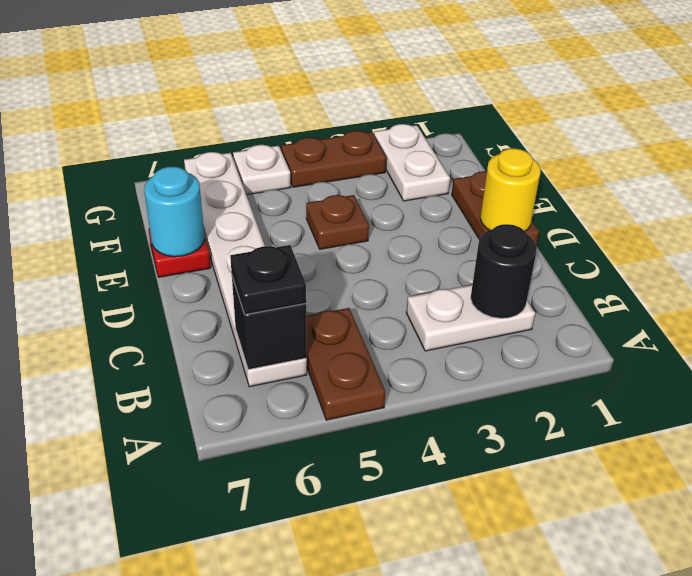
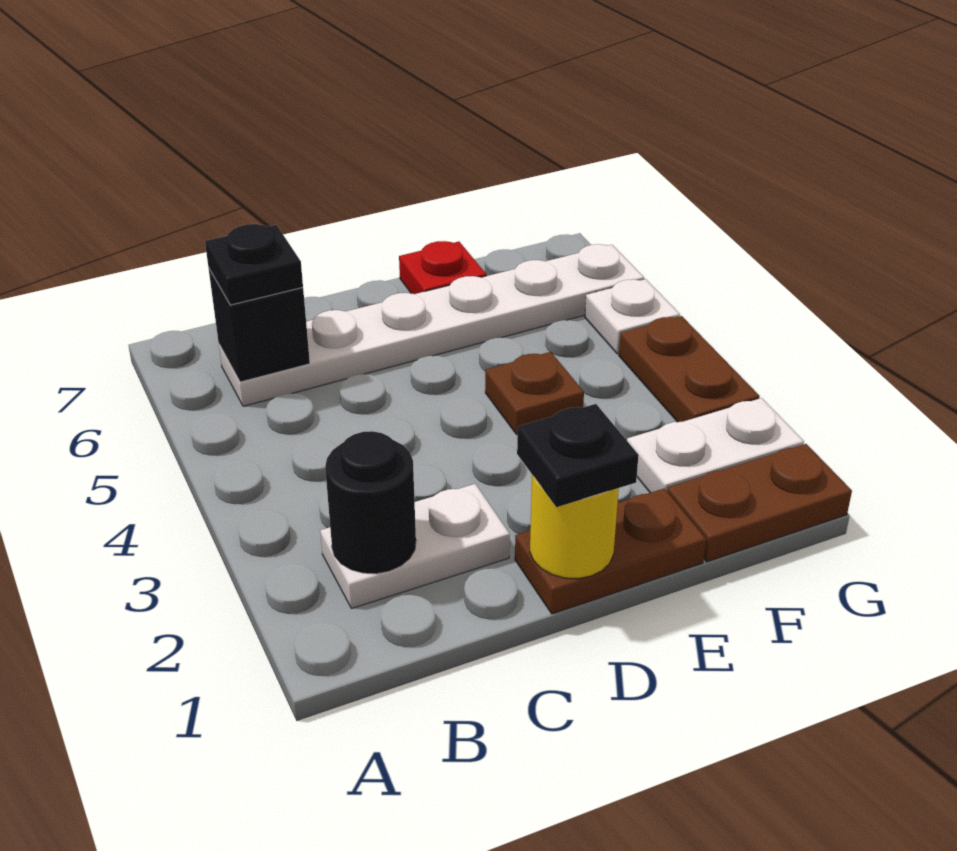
brown plate A5:B5 level 1 -> brown plate F1:G1 level 1
white plate B2:B3 level 1 -> white plate B2:C2 level 1
none -> black plate D1 level 3
cyan round brick E7 level 2 -> none

